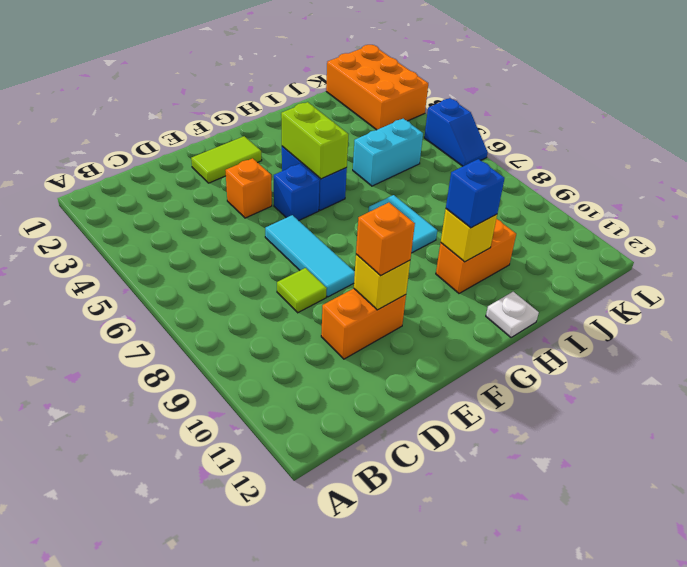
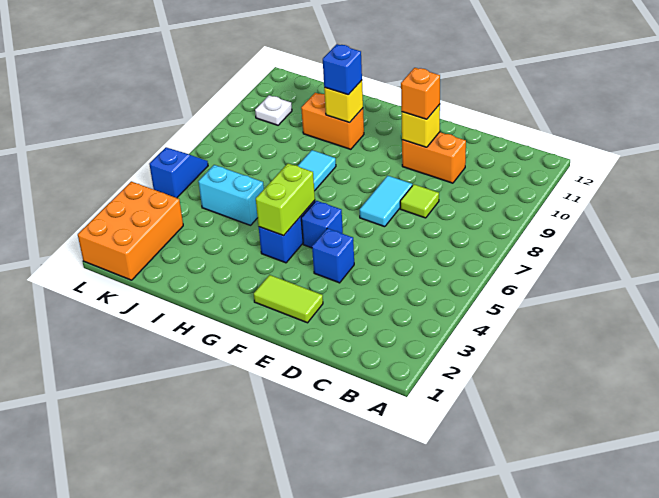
orange brick E4 level 1 -> blue brick E4 level 1
cyan tile E6:E8 level 1 -> cyan tile E7:E8 level 1
white plate H12 level 1 -> white plate K10 level 1

